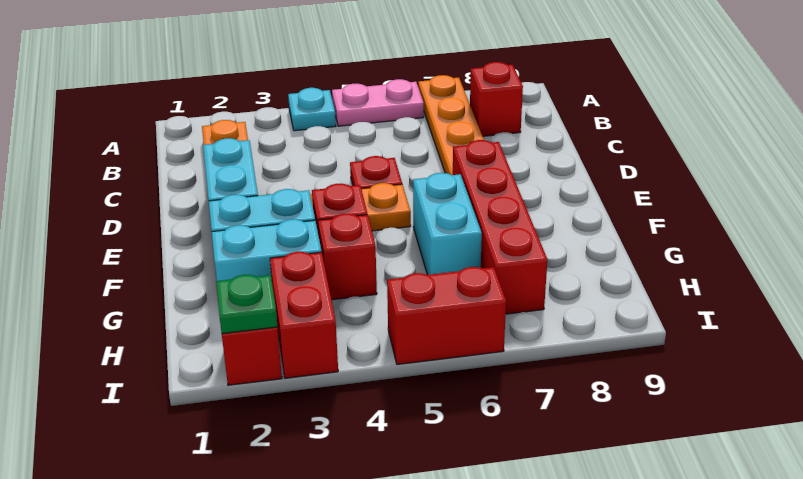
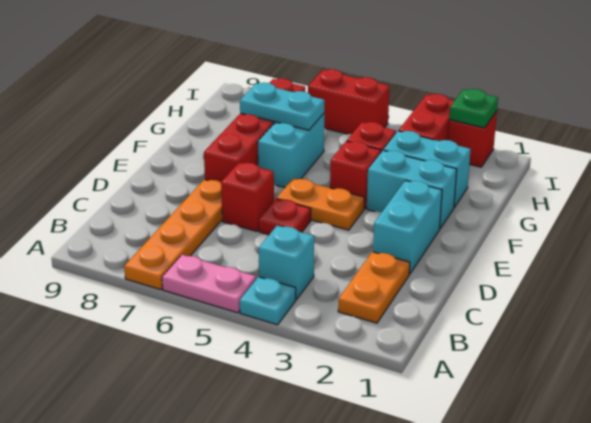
none -> cyan brick B4 level 1
red brick B8 level 1 -> red brick D6 level 1
none -> cyan plate G6:G7 level 2

